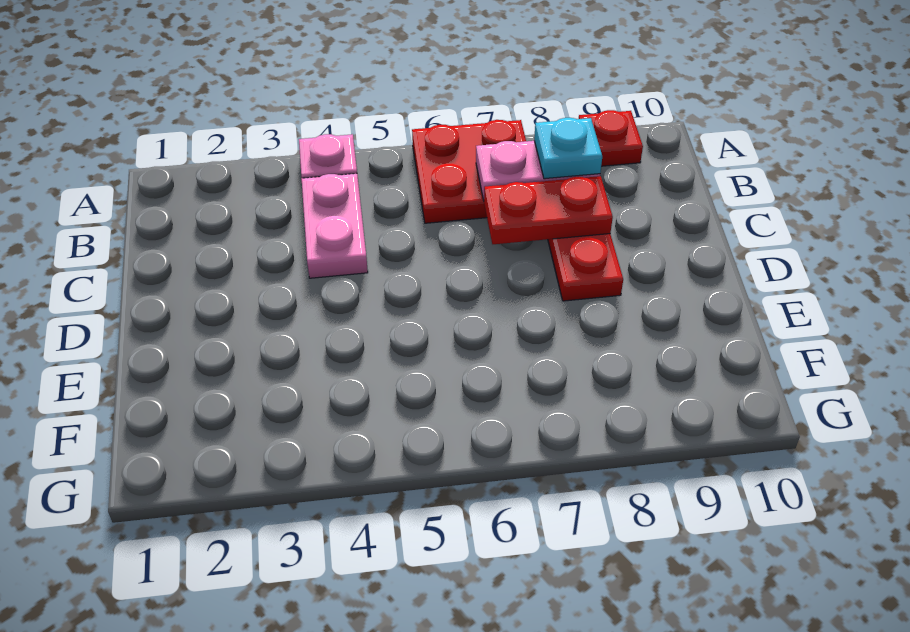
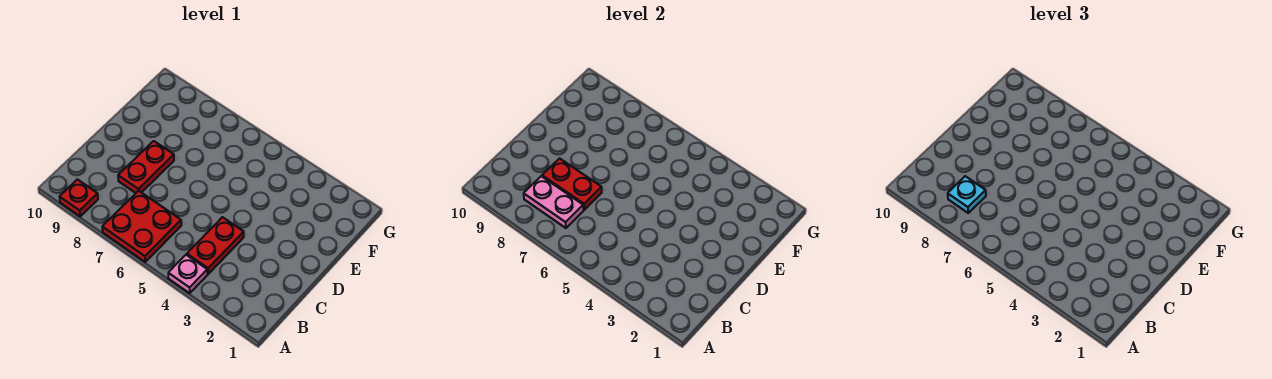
pink plate B4:C4 level 1 -> red plate B4:C4 level 1

